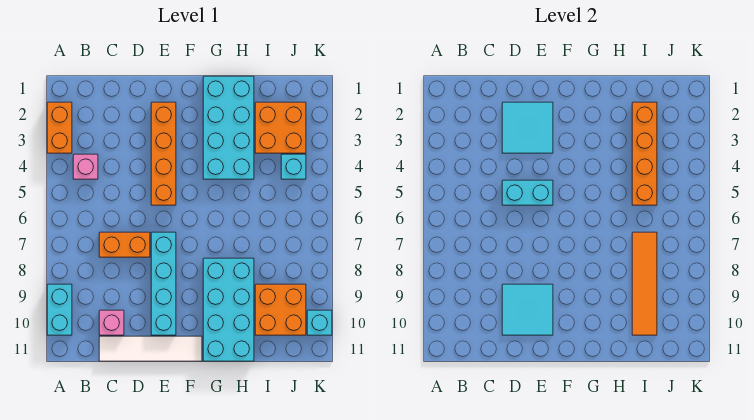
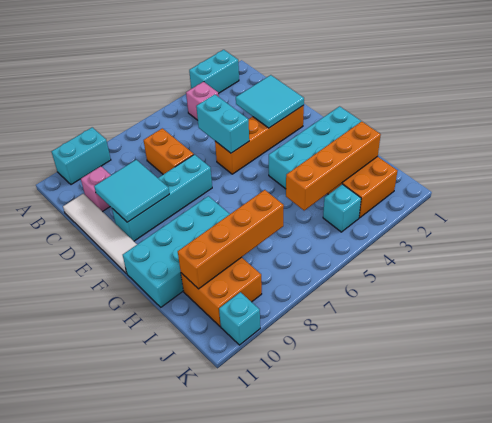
orange brick A2:A3 level 1 -> cyan brick A2:A3 level 1
orange tile I7:I10 level 2 -> orange brick I7:I10 level 2

